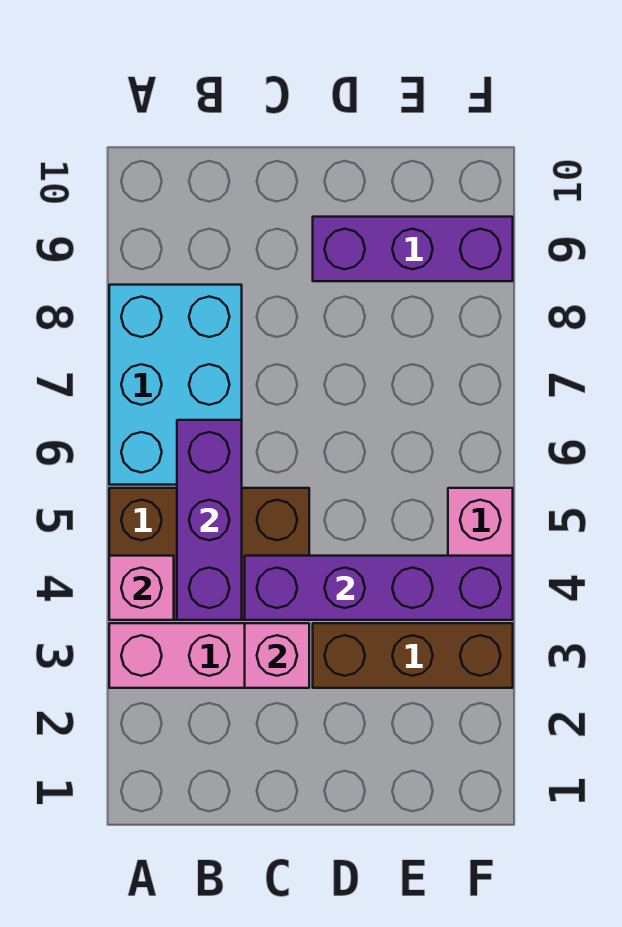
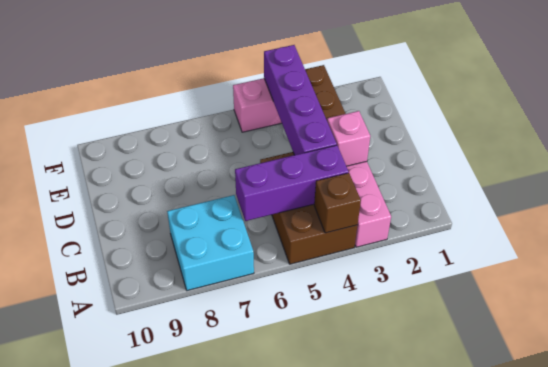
pink brick A4 level 2 -> brown brick A4 level 2
cyan brick A6:B8 level 1 -> cyan brick A7:B8 level 1
purple brick D9:F9 level 1 -> none

